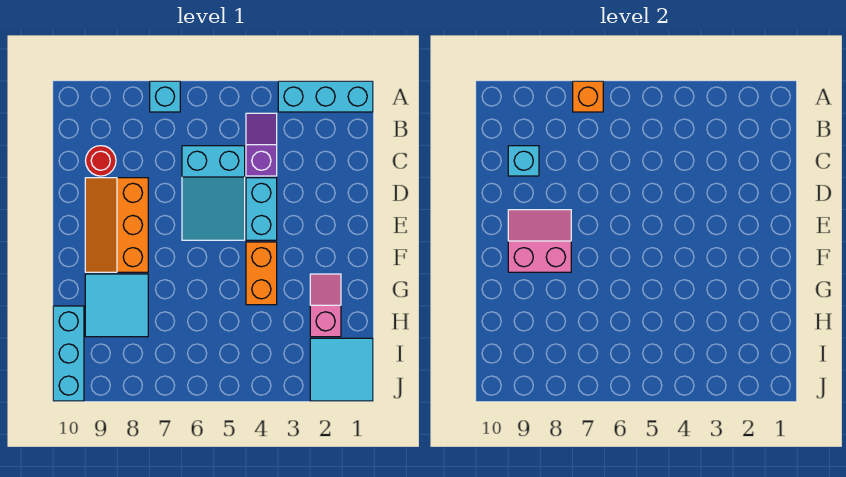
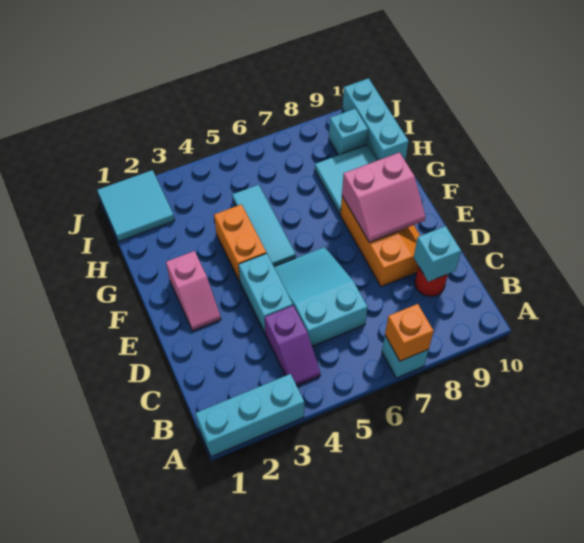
none -> cyan tile F5:H5 level 1
pink slope G2:H2 level 1 top H -> pink slope E2:F2 level 1 top F
none -> cyan brick I9 level 1

